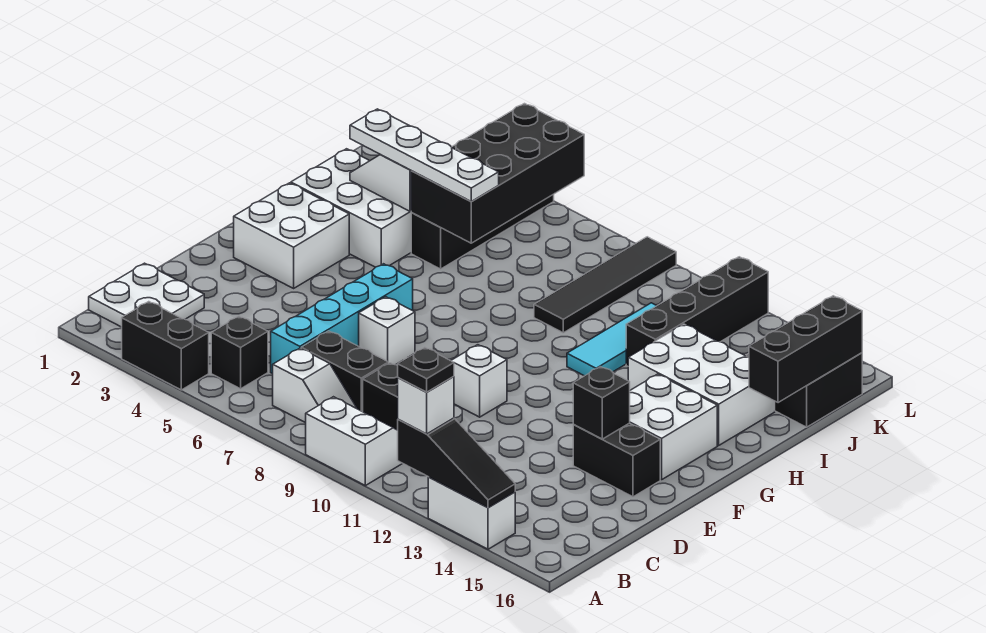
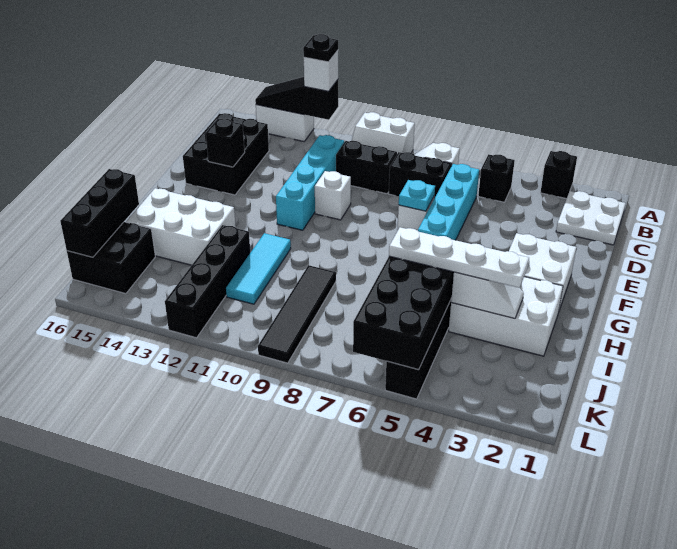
black brick A3:A4 level 1 -> black brick A3 level 1
none -> cyan brick C11:F11 level 1
none -> cyan plate E7 level 2
black brick E14:E15 level 1 -> black brick C14:E15 level 1
white brick F14:G15 level 1 -> none

